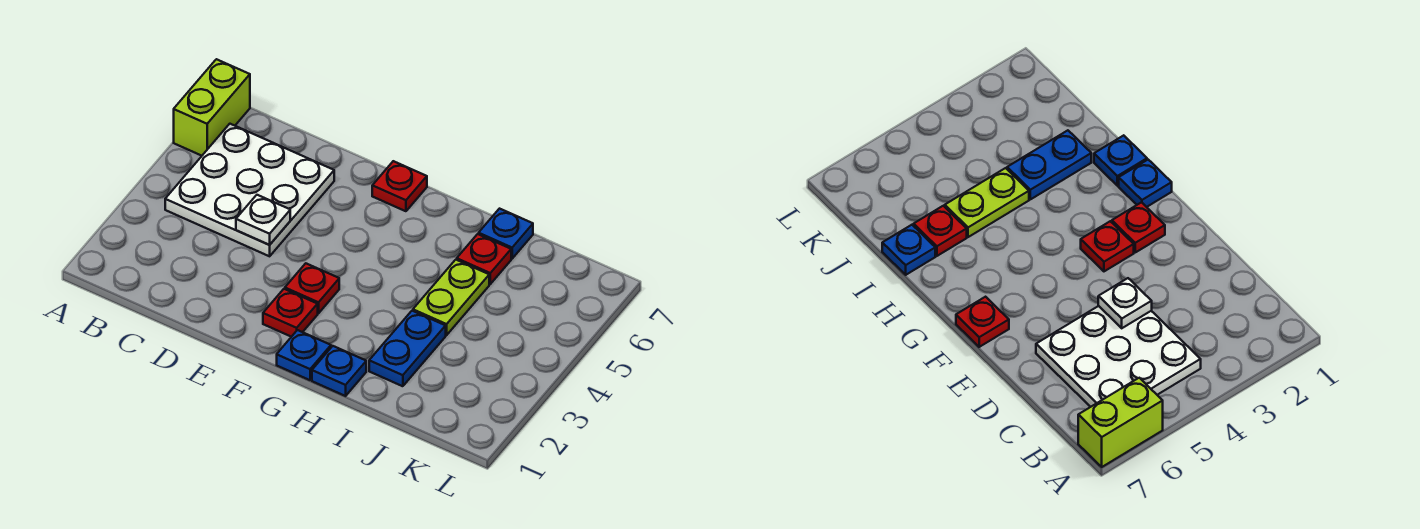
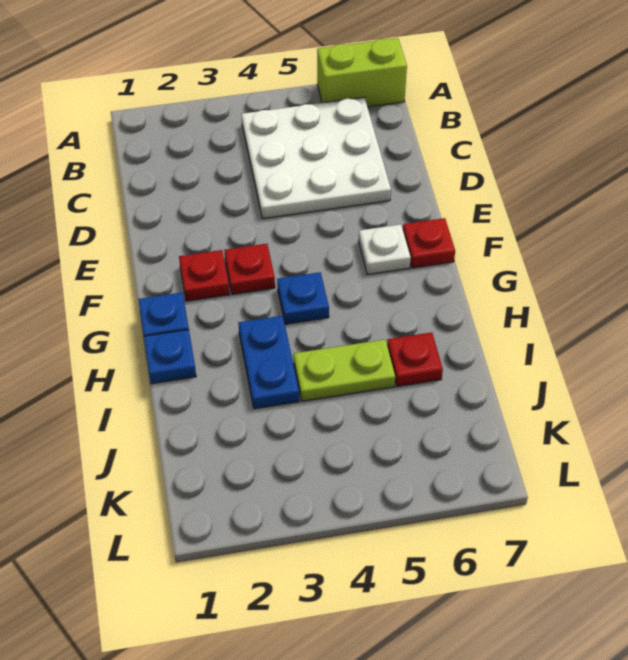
white plate D4 level 2 -> white plate F6 level 1
blue plate I2:I3 level 1 -> blue plate H3:I3 level 1
blue plate I7 level 1 -> blue plate G4 level 1

